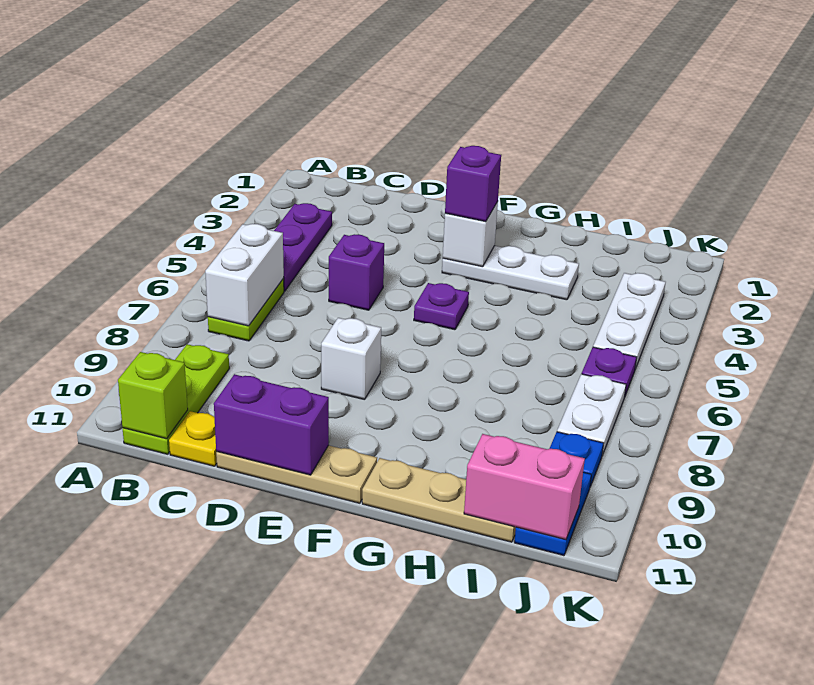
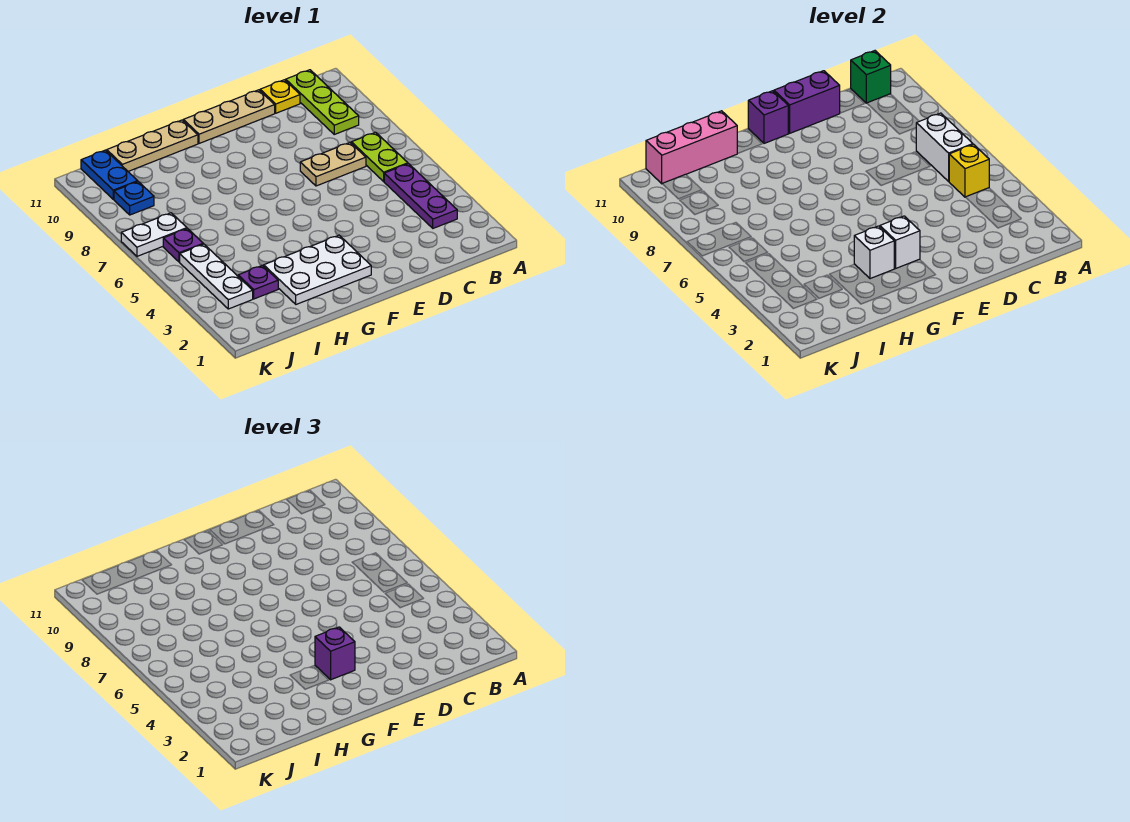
none -> yellow brick B5 level 2
lime brick B11 level 2 -> green brick B11 level 2
none -> tan plate C7:D7 level 1
purple brick D5 level 1 -> purple brick F11 level 2
white brick E8 level 1 -> white brick G3 level 2
white plate F3:H3 level 1 -> white plate F2:H3 level 1
purple plate F5 level 1 -> purple plate I3 level 1
pink brick I11:J11 level 2 -> pink brick H11:J11 level 2
white plate J7:J8 level 1 -> white plate J7:K7 level 1

